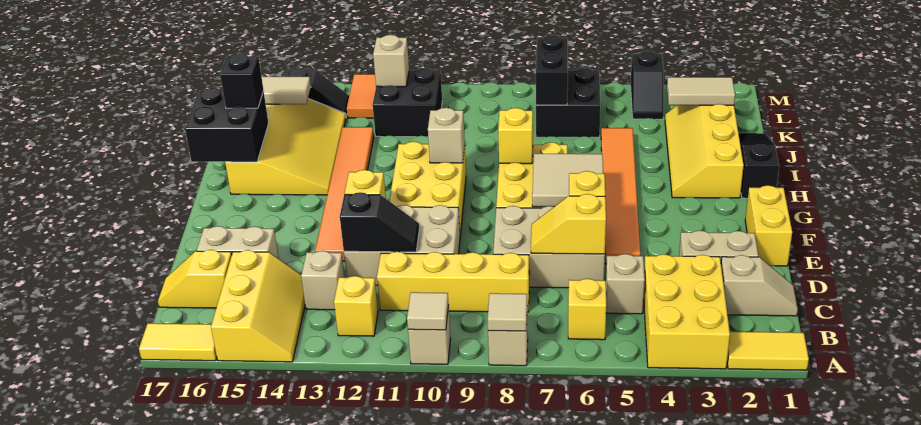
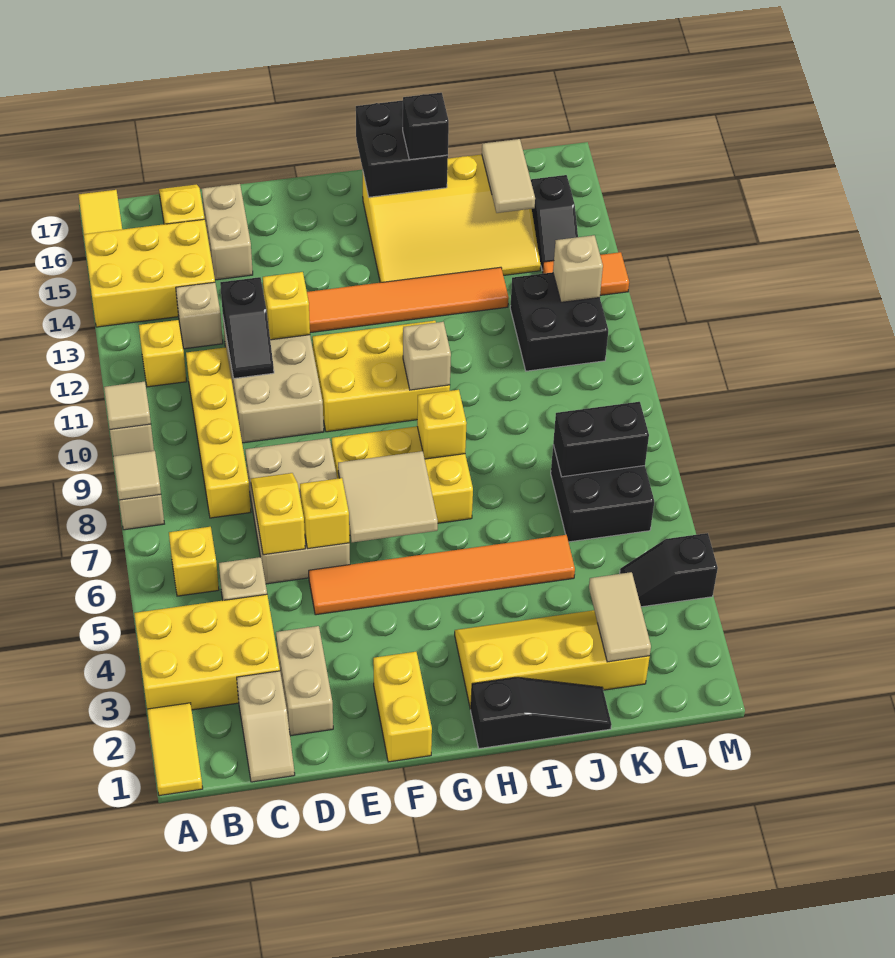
yellow slope A14:C15 level 1 top 15 -> yellow brick A14:C15 level 1
yellow brick E1:F1 level 1 -> yellow brick F1:F2 level 1

